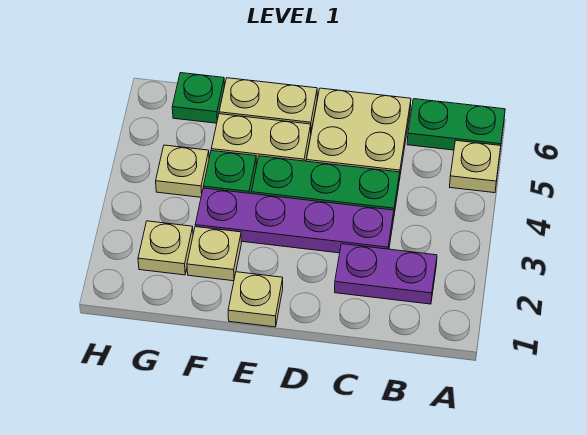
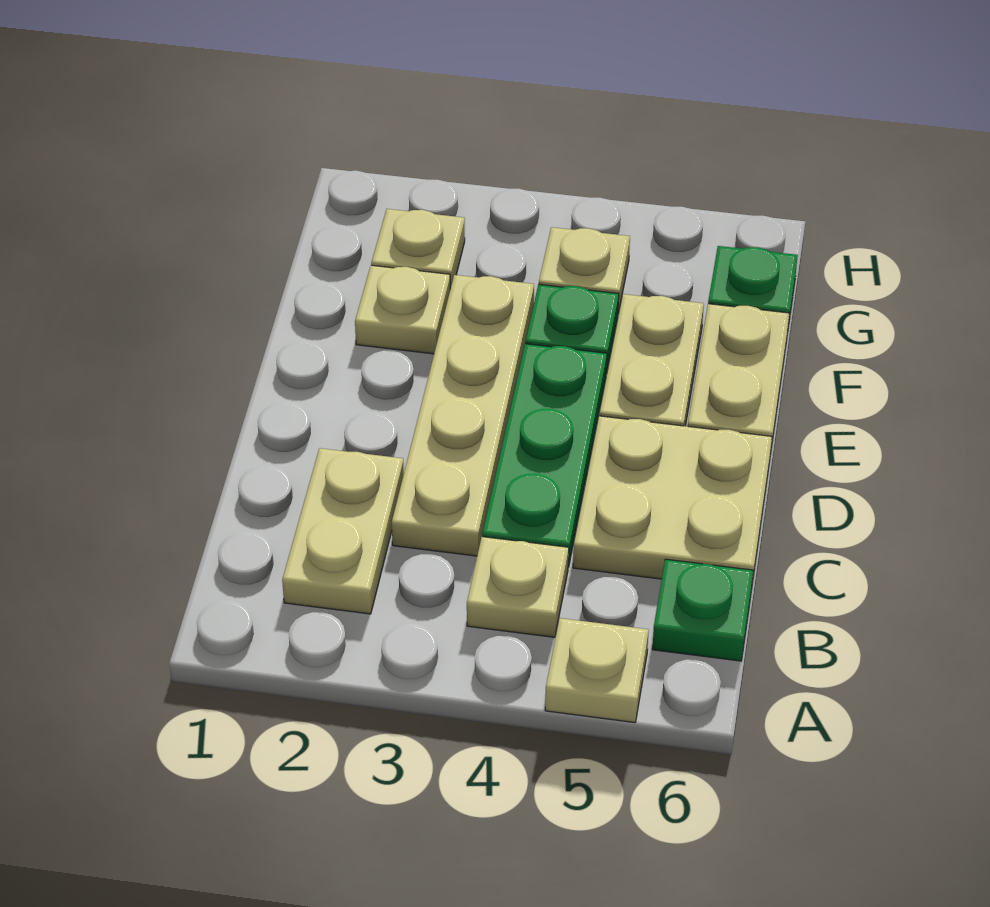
green plate A6:B6 level 1 -> green plate B6 level 1
purple plate B2:C2 level 1 -> tan plate B2:C2 level 1
purple plate C3:F3 level 1 -> tan plate C3:F3 level 1
tan plate E1 level 1 -> tan plate B4 level 1

